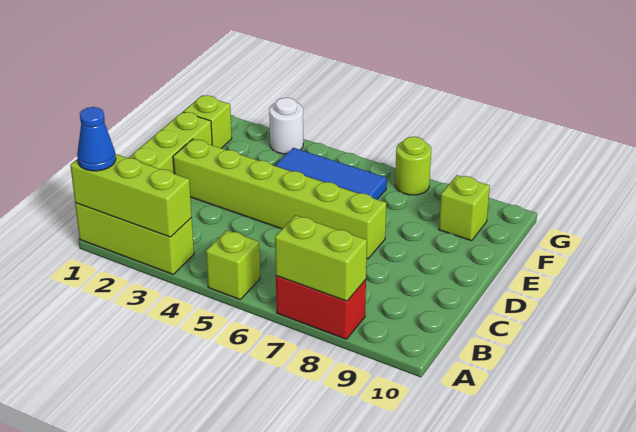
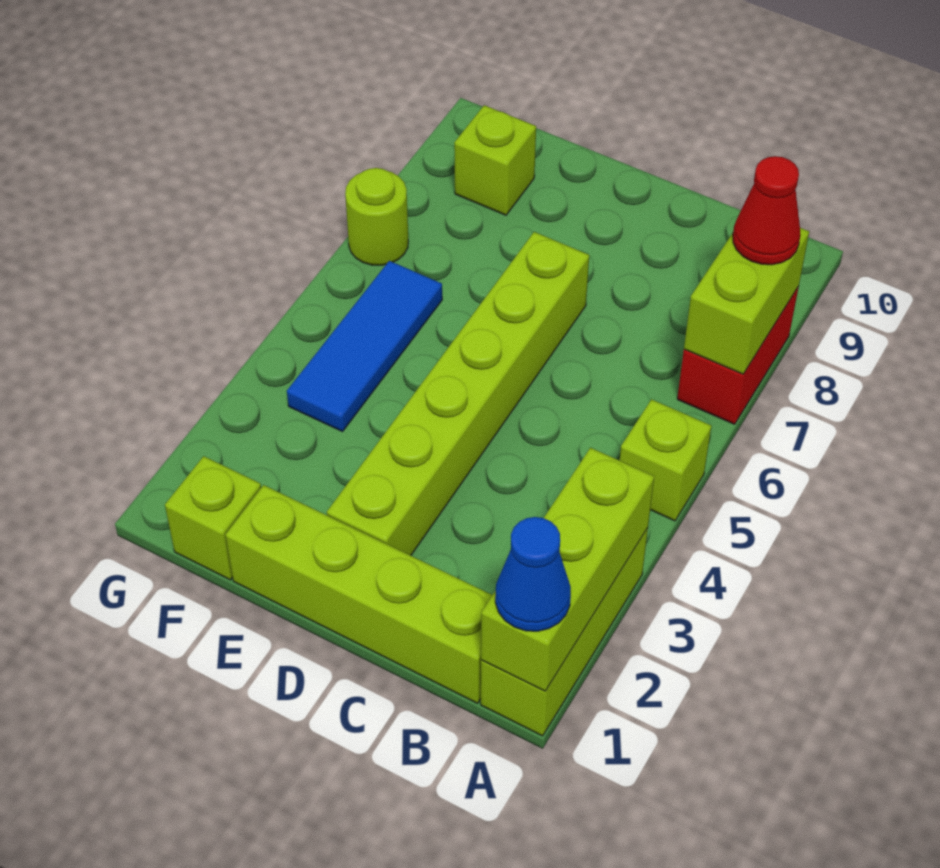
none -> red cone A8 level 3
white round brick G3 level 1 -> none

